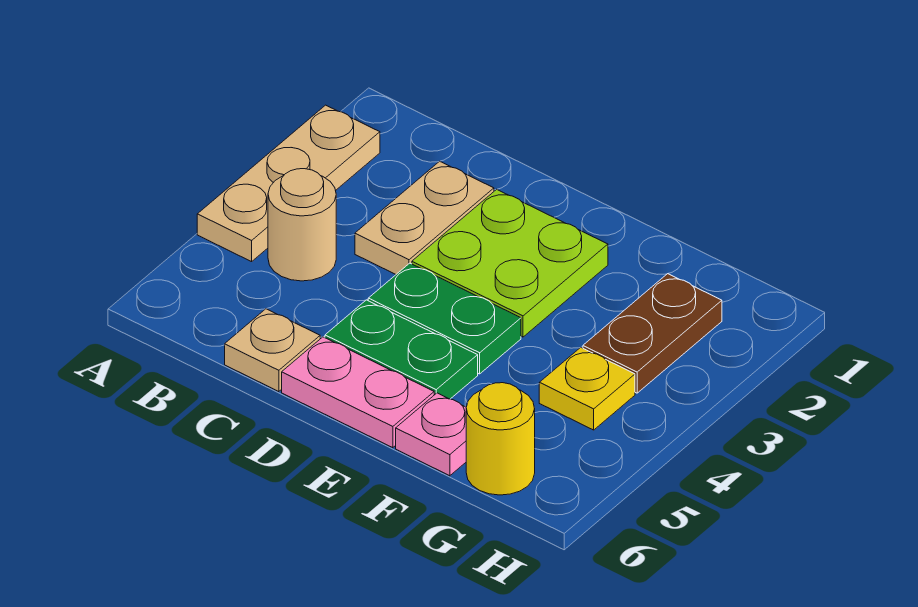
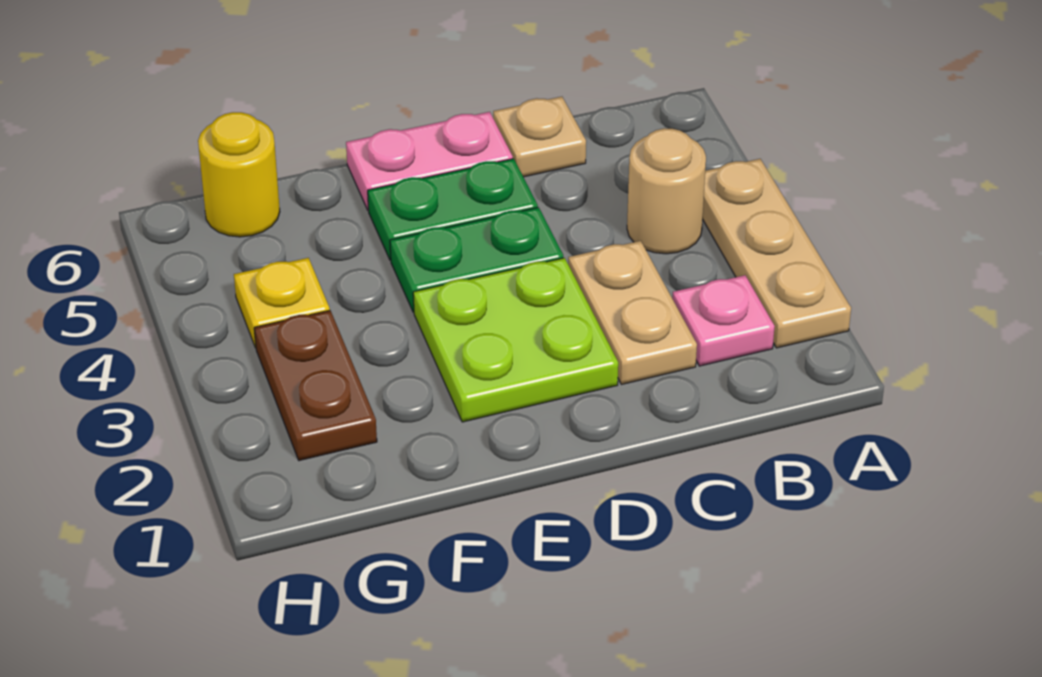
pink plate F6 level 1 -> pink plate B2 level 1

